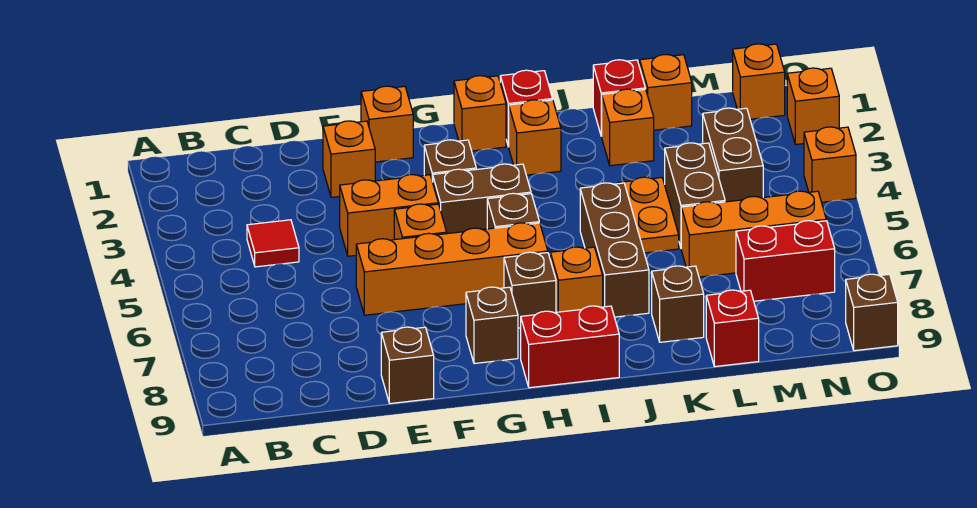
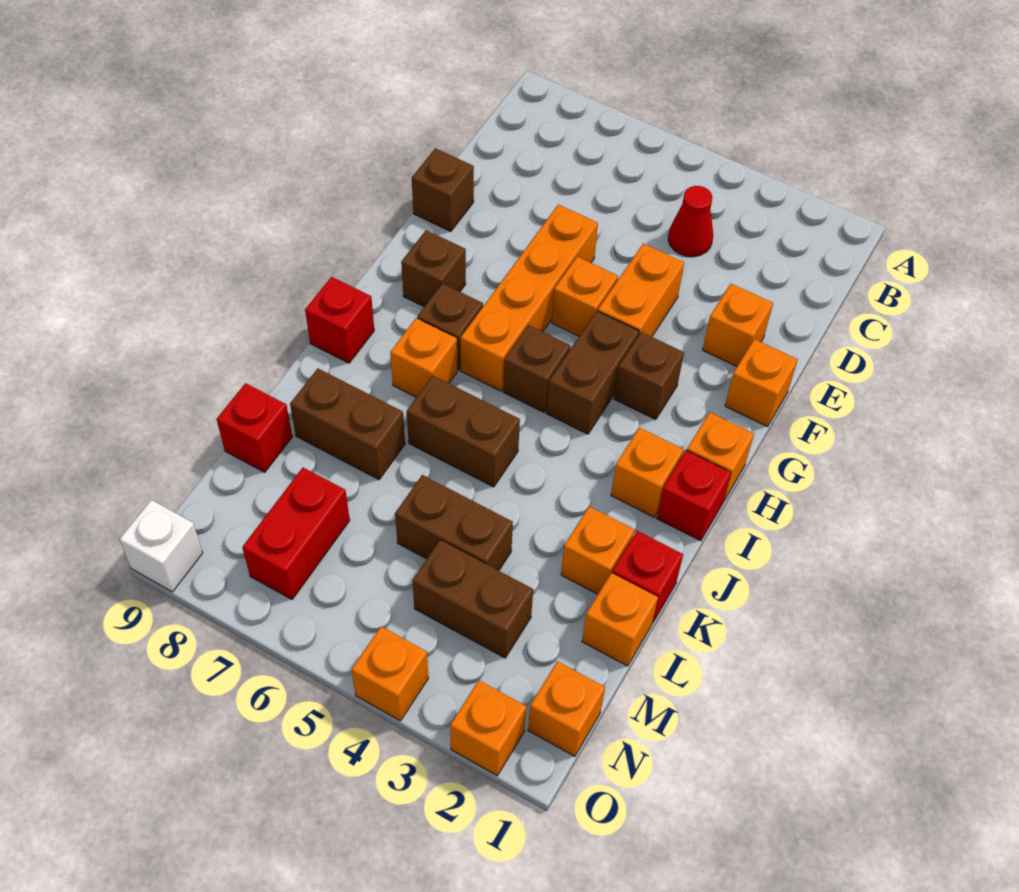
red tile C4 level 1 -> red cone C4 level 1
red brick H9:I9 level 1 -> red brick I9 level 1
brown brick J5:J7 level 1 -> brown brick J5:J6 level 1
orange plate K4:K5 level 1 -> none
brown brick K8 level 1 -> brown brick K7:K8 level 1
orange brick L6:N6 level 1 -> none
brown brick O9 level 1 -> white brick O9 level 1

